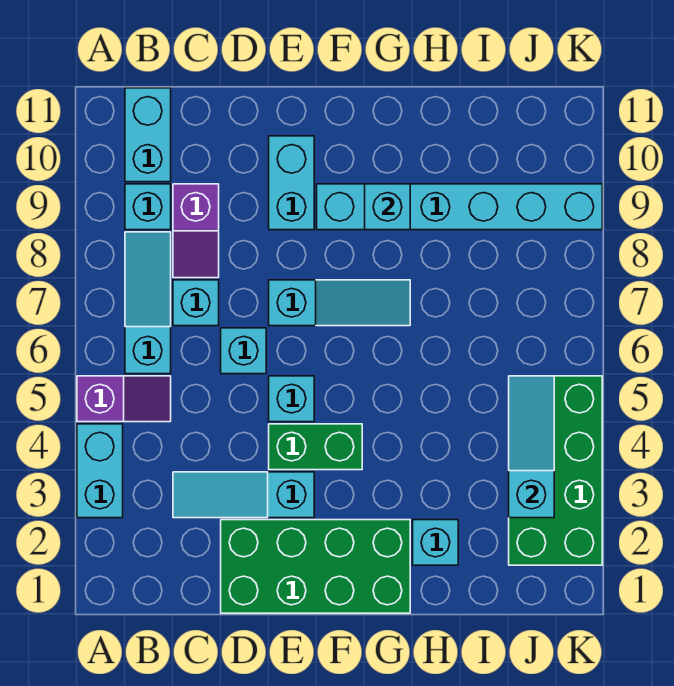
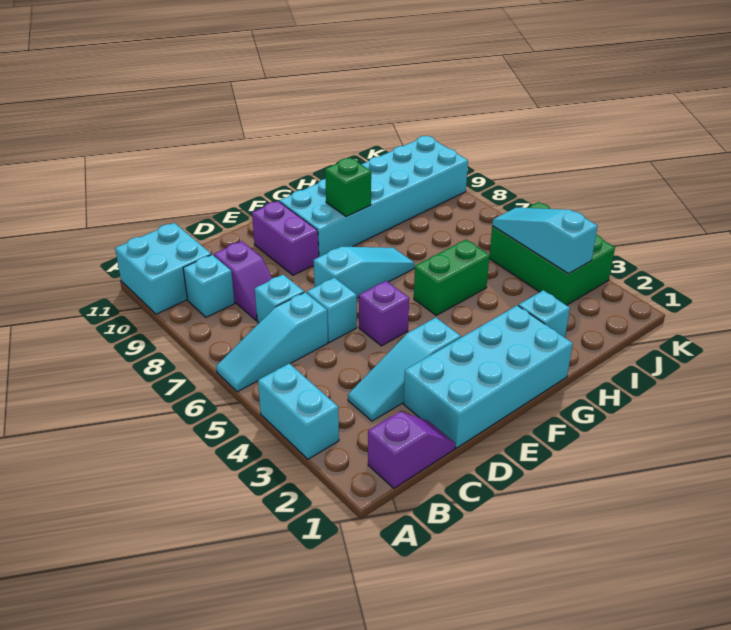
purple slope A5:B5 level 1 top A -> purple slope B1:C1 level 1 top B
cyan slope B6:B8 level 1 top 6 -> cyan slope A6:C6 level 1 top C
cyan brick B10:B11 level 1 -> cyan brick A10:B11 level 1
green brick D1:G2 level 1 -> cyan brick D1:G2 level 1
green brick E4:F4 level 1 -> green brick G5:H5 level 1
cyan brick E5 level 1 -> purple brick E5 level 1
cyan brick E9:E10 level 1 -> purple brick E9:E10 level 1
cyan brick F9:K9 level 1 -> cyan brick F9:K10 level 1
cyan brick G9 level 2 -> green brick G9 level 2
green brick J2:K5 level 1 -> green brick J3:K5 level 1

